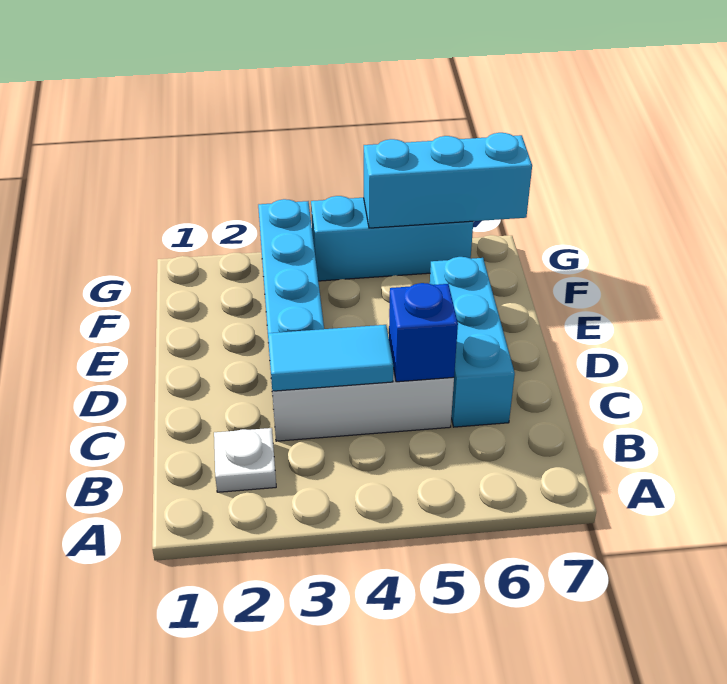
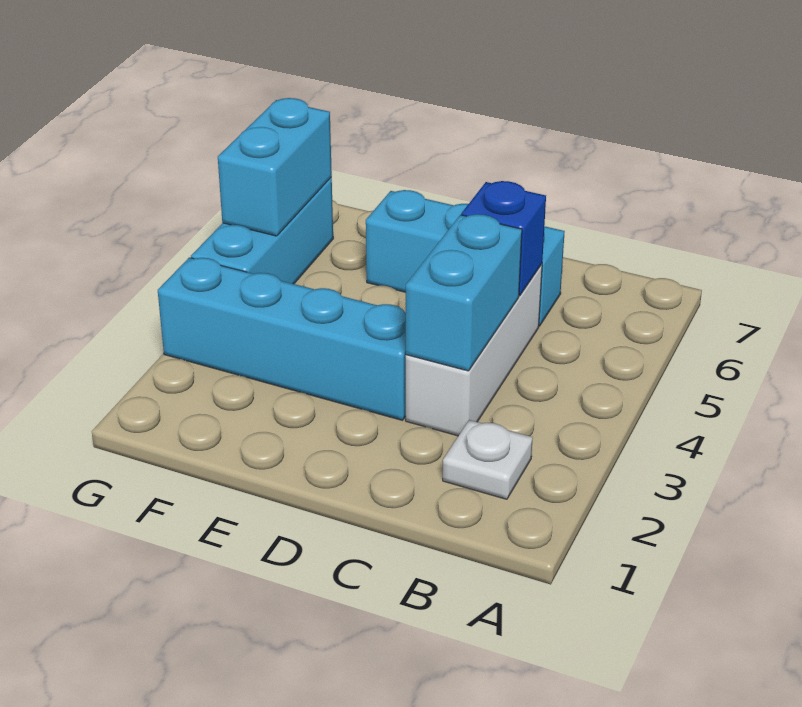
cyan tile C3:C4 level 2 -> cyan brick C3:C4 level 2
cyan brick G5:G7 level 2 -> cyan brick G5:G6 level 2

